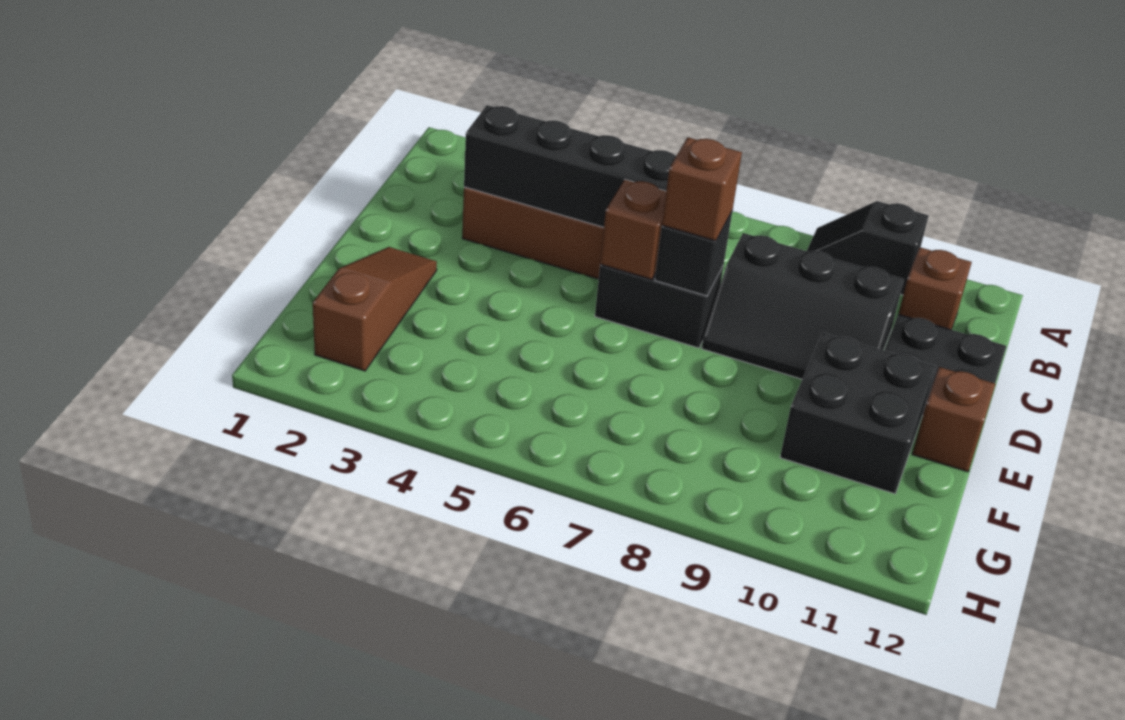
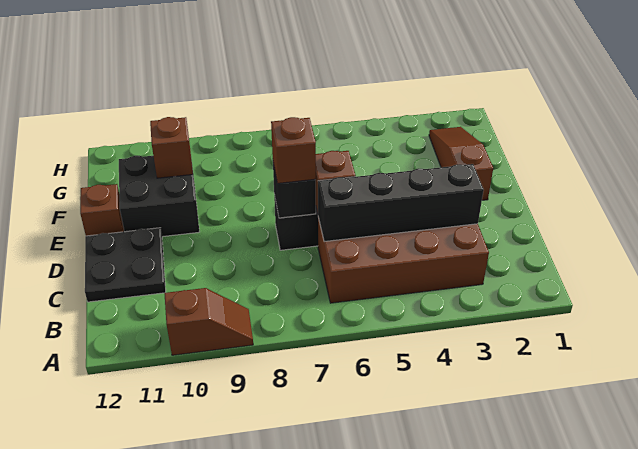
black slope A9:A10 level 1 top 10 -> brown slope A9:A10 level 1 top 10
brown brick B11 level 1 -> brown brick F10 level 2
black slope C8:D10 level 1 top C -> none
brown slope E2:G2 level 1 top G -> brown slope E2:G2 level 1 top E

